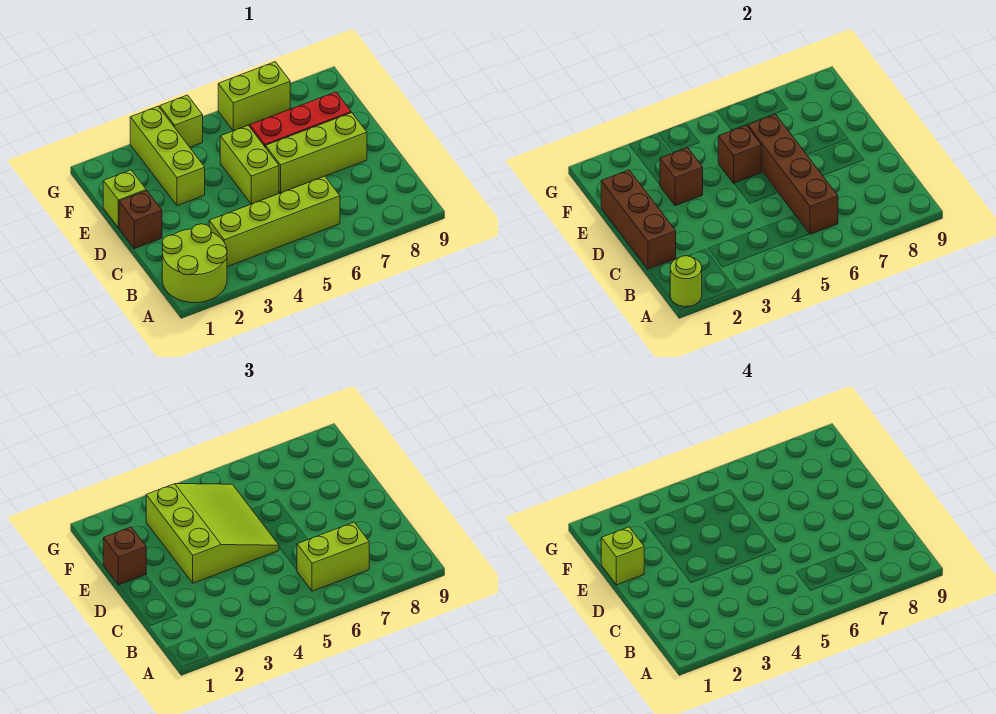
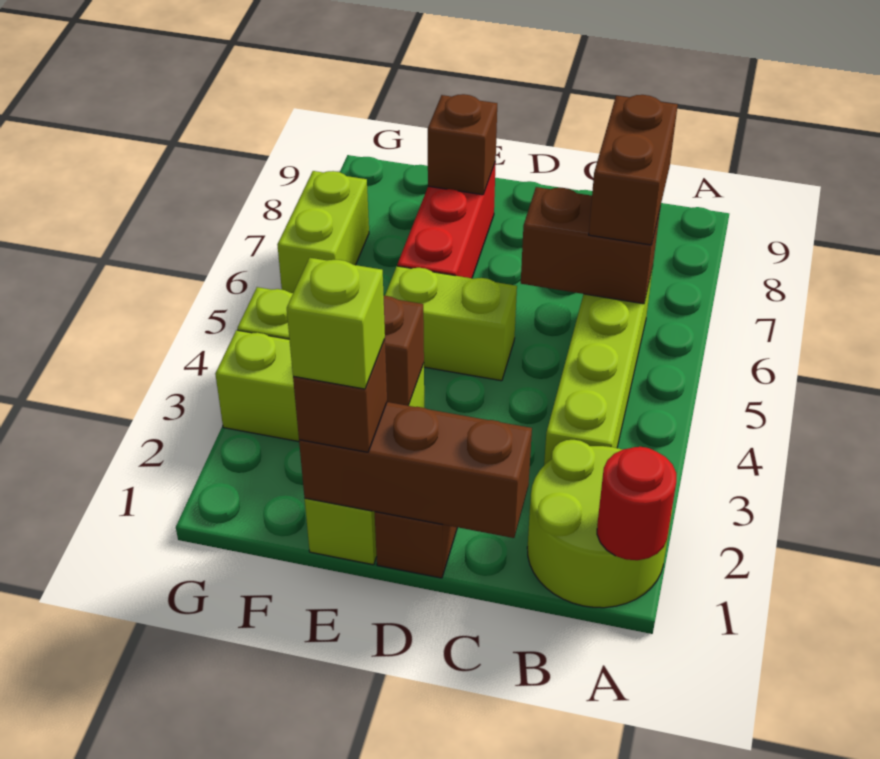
lime round brick A1 level 2 -> red round brick A1 level 2
brown brick B6:E6 level 2 -> brown brick B6:C6 level 2
lime brick B6:B7 level 3 -> brown brick B6:B7 level 3
lime slope D3:F5 level 3 top 3 -> none
lime brick D6:D8 level 1 -> none
brown brick E5 level 2 -> brown brick E8 level 2

